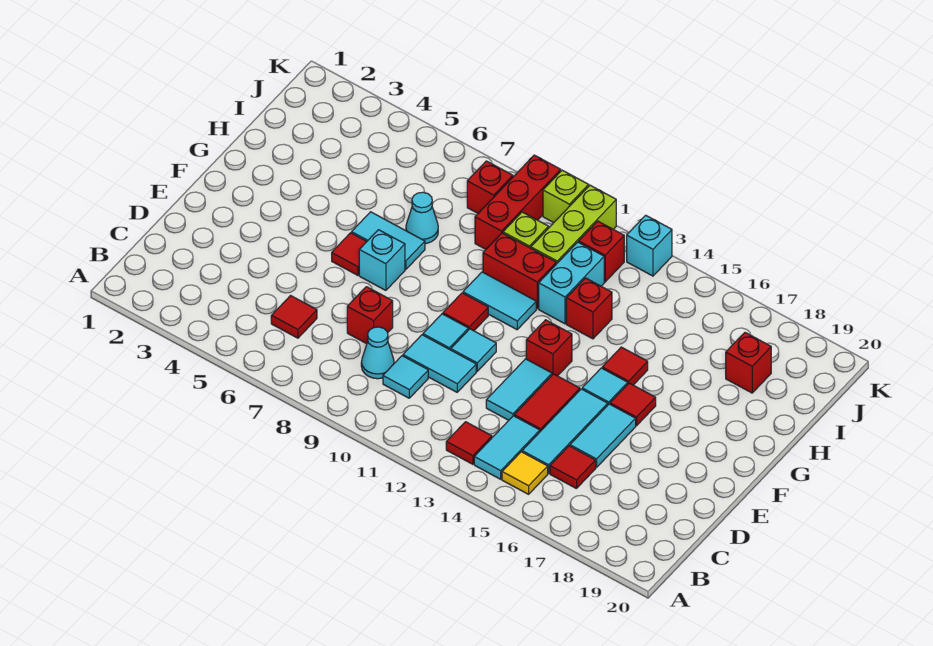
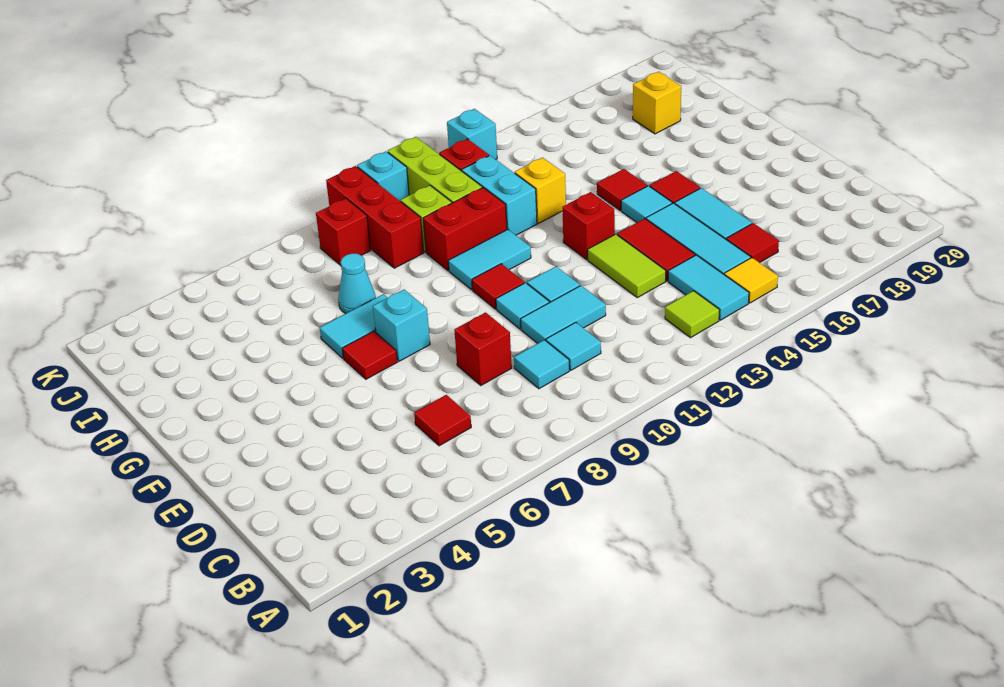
red tile B13 level 1 -> lime tile B13 level 1
cyan cone C9 level 1 -> cyan tile C9 level 1
cyan tile D13:E13 level 1 -> lime tile D13:E13 level 1
red brick H13 level 1 -> yellow brick H13 level 1
red brick I18 level 1 -> yellow brick I18 level 1
lime brick K10 level 1 -> cyan brick K10 level 1

